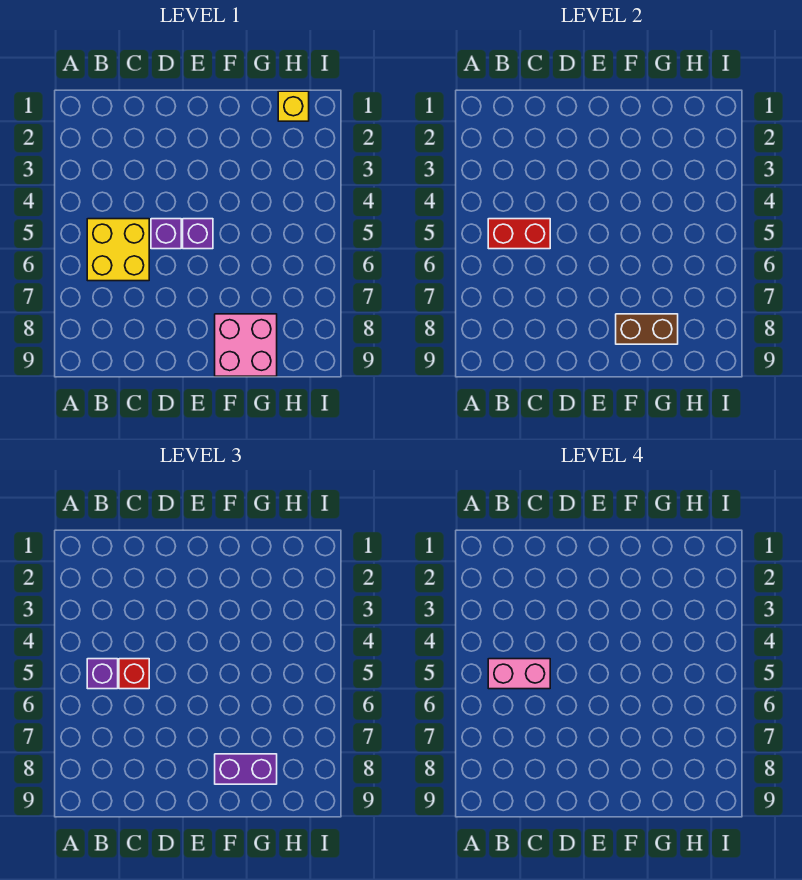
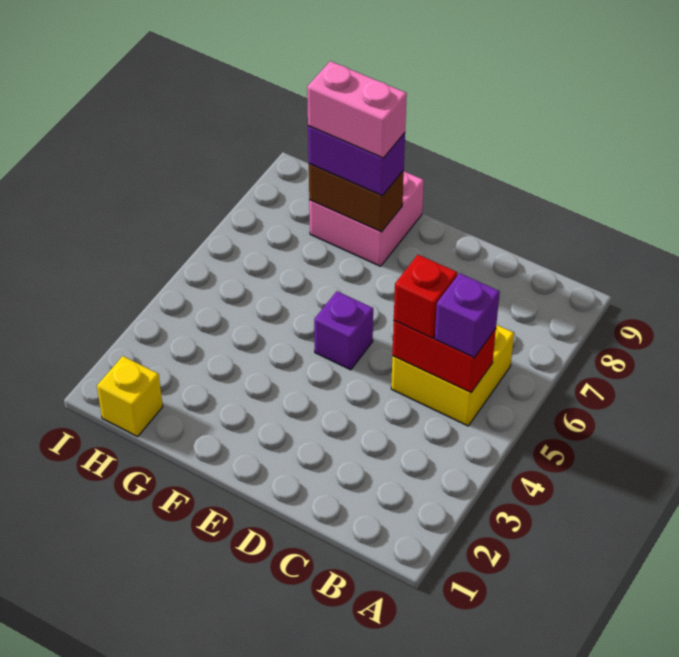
pink brick B5:C5 level 4 -> pink brick F8:G8 level 4
purple brick D5 level 1 -> none

